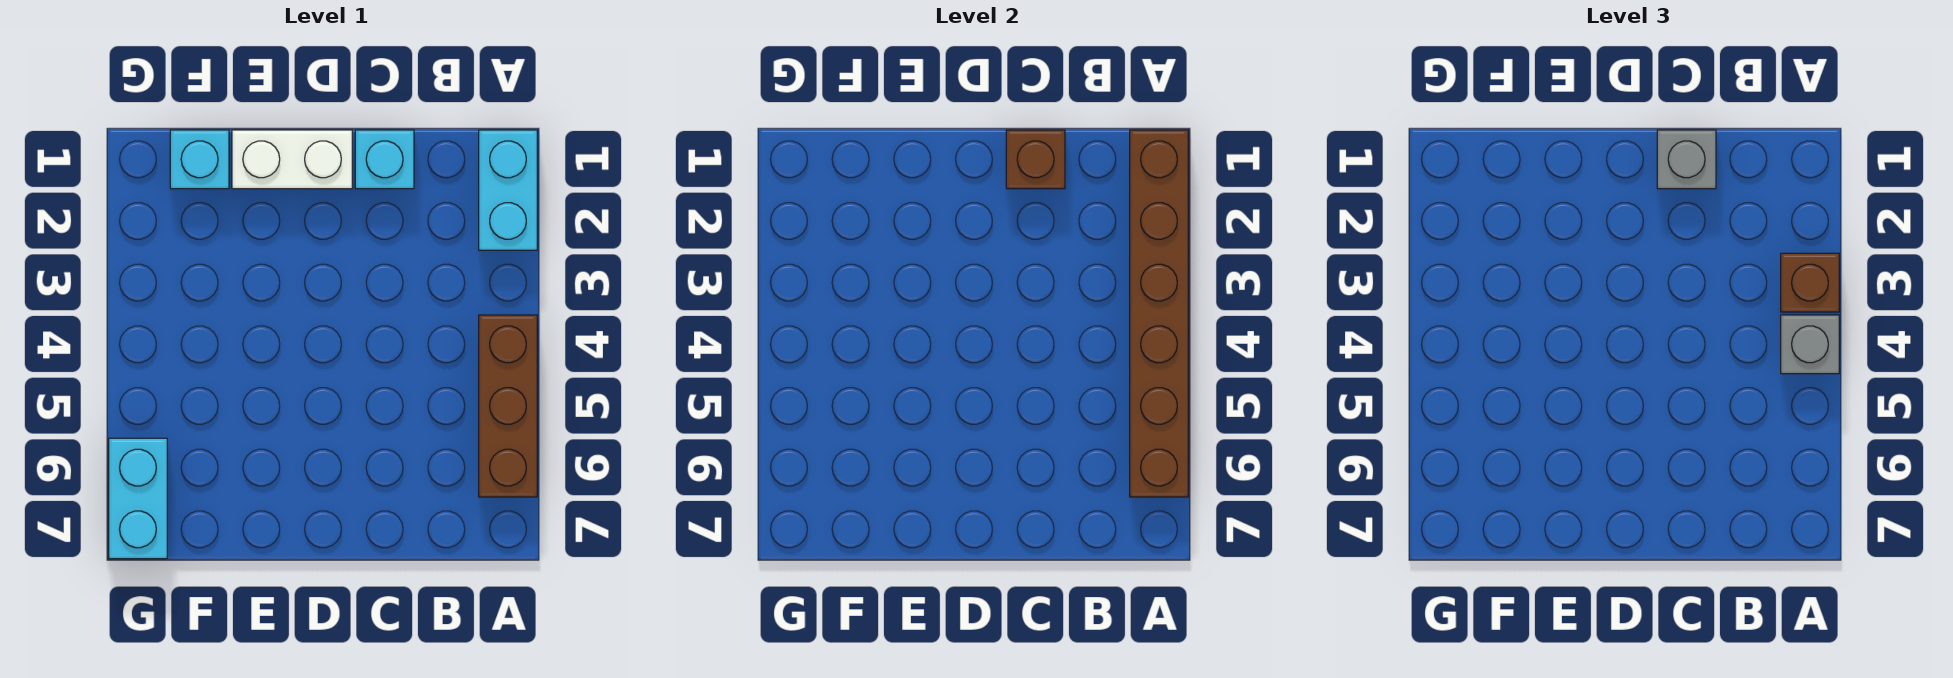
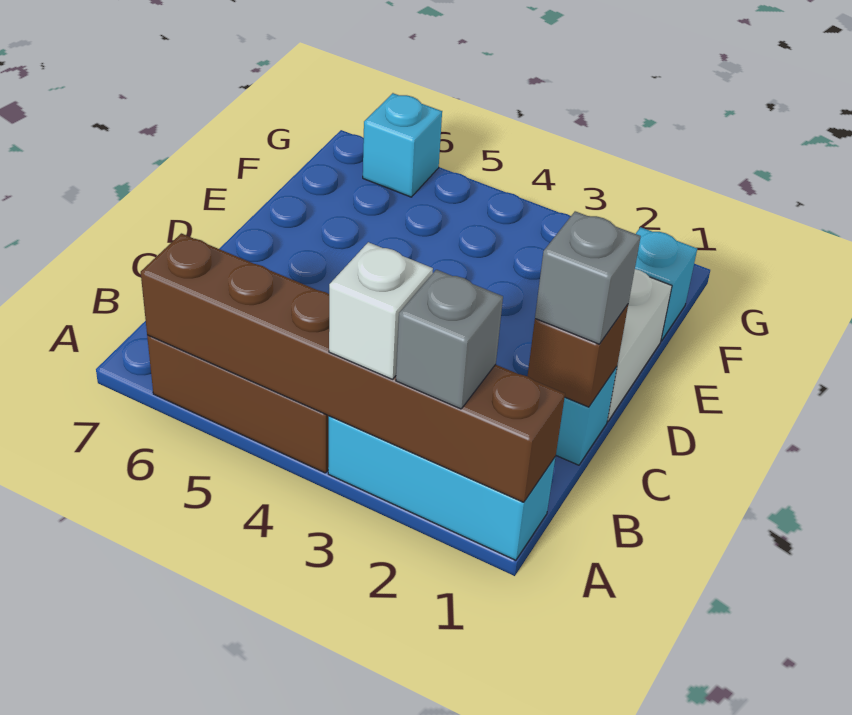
cyan brick A1:A2 level 1 -> cyan brick A1:A3 level 1
brown brick A3 level 3 -> white brick A3 level 3
grey brick A4 level 3 -> grey brick A2 level 3
cyan brick G6:G7 level 1 -> cyan brick G6 level 1

